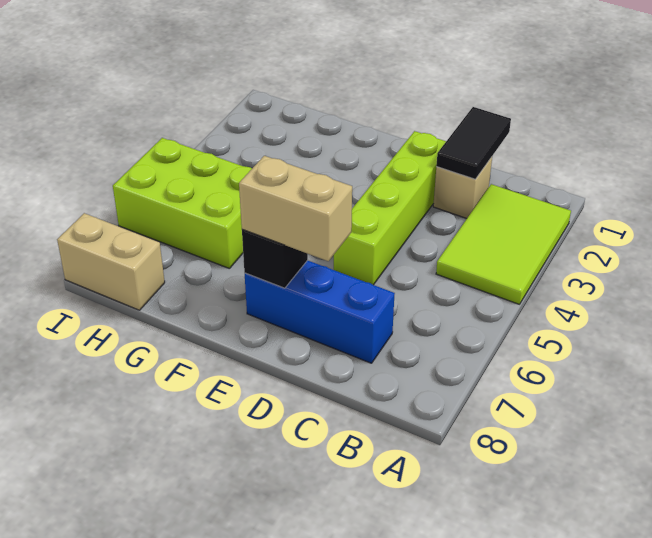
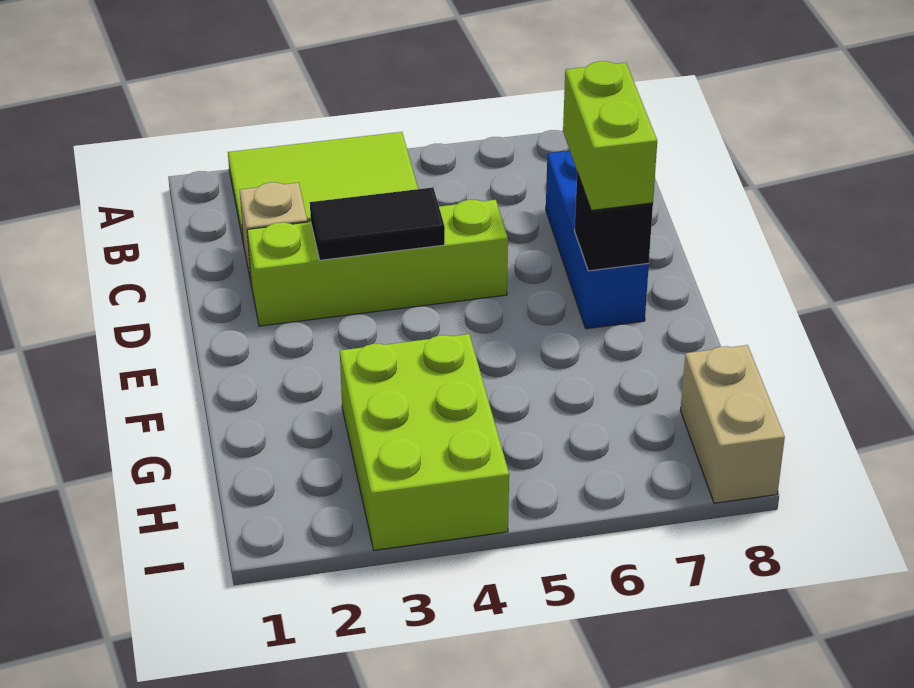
black tile C1:C2 level 2 -> black tile D3:D4 level 2
tan brick D7:E7 level 3 -> lime brick D7:E7 level 3
lime brick G5:I6 level 1 -> lime brick G3:I4 level 1

